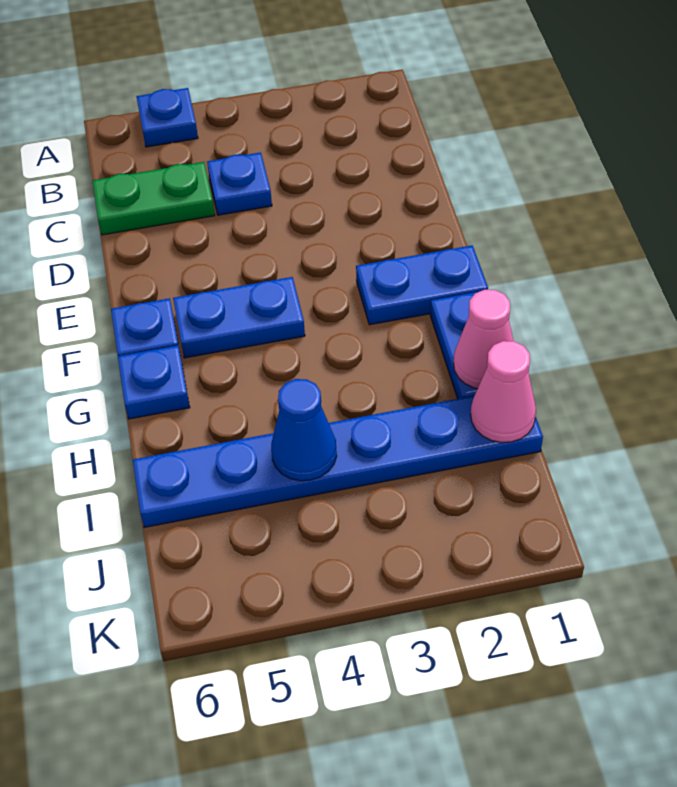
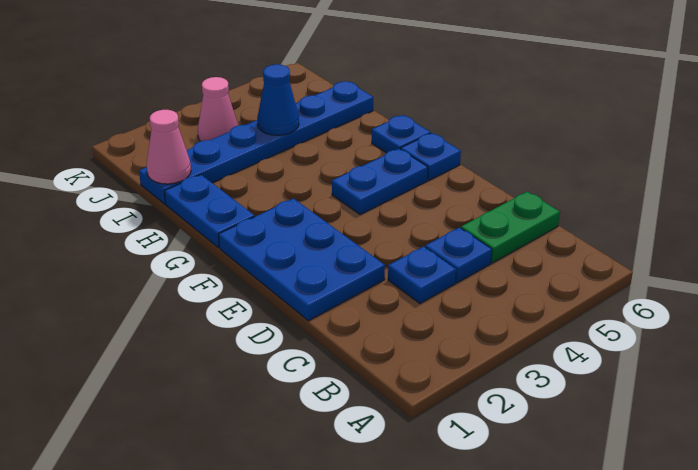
blue plate A5 level 1 -> blue plate C3 level 1
blue plate F1:F2 level 1 -> blue plate D1:F2 level 1
pink cone H1 level 2 -> pink cone J3 level 1

